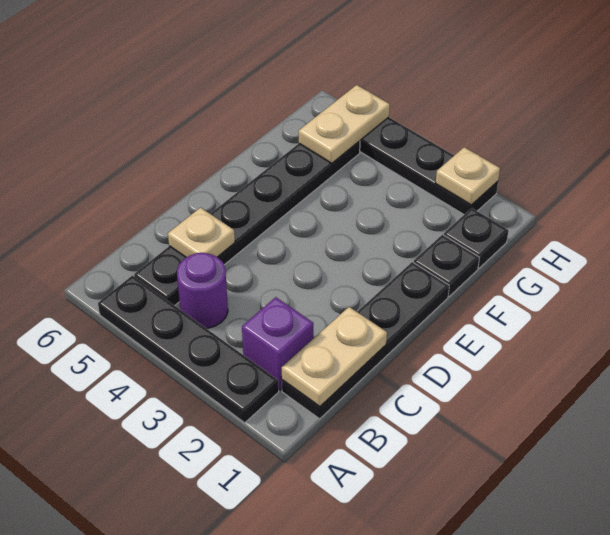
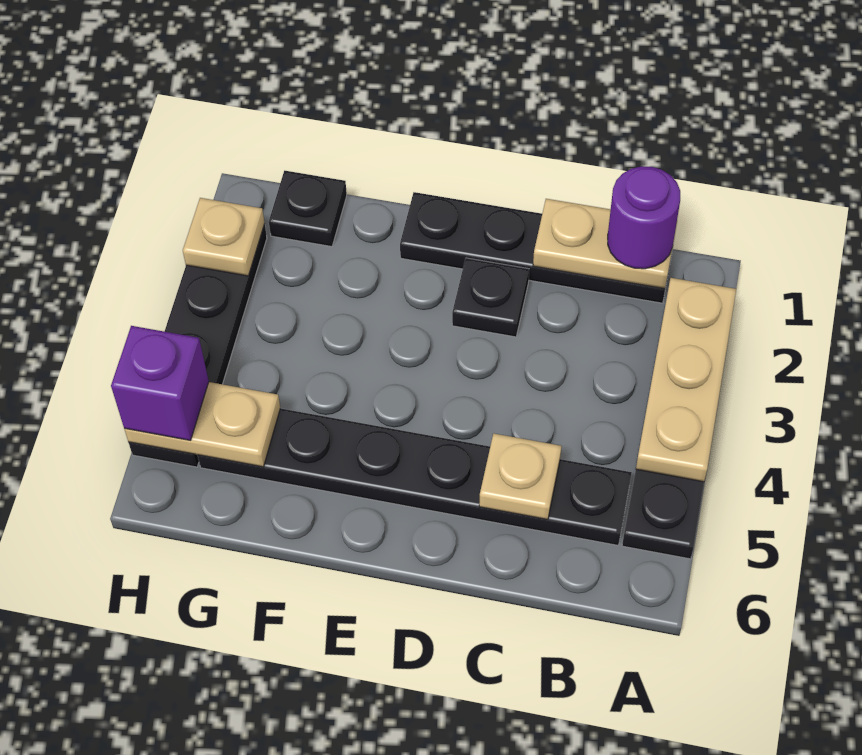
none -> tan plate A2:A4 level 2
purple brick B2 level 1 -> purple brick H5 level 3
purple round brick B4 level 1 -> purple round brick B1 level 3
black plate F1 level 1 -> black plate D2 level 1

